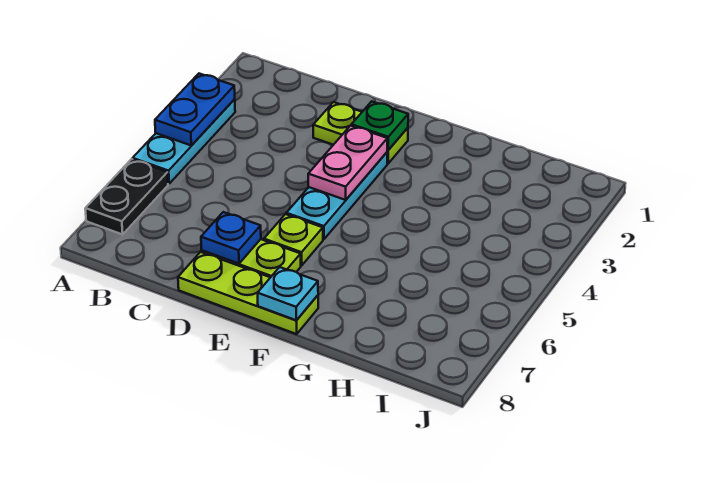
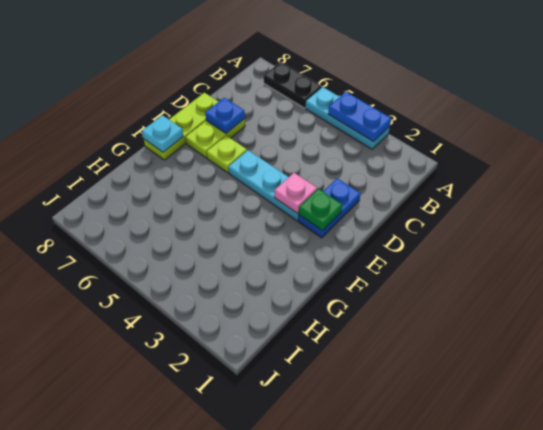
lime plate D2:E2 level 1 -> blue plate D2:E2 level 1
pink plate E3:E4 level 2 -> pink plate E3 level 2

